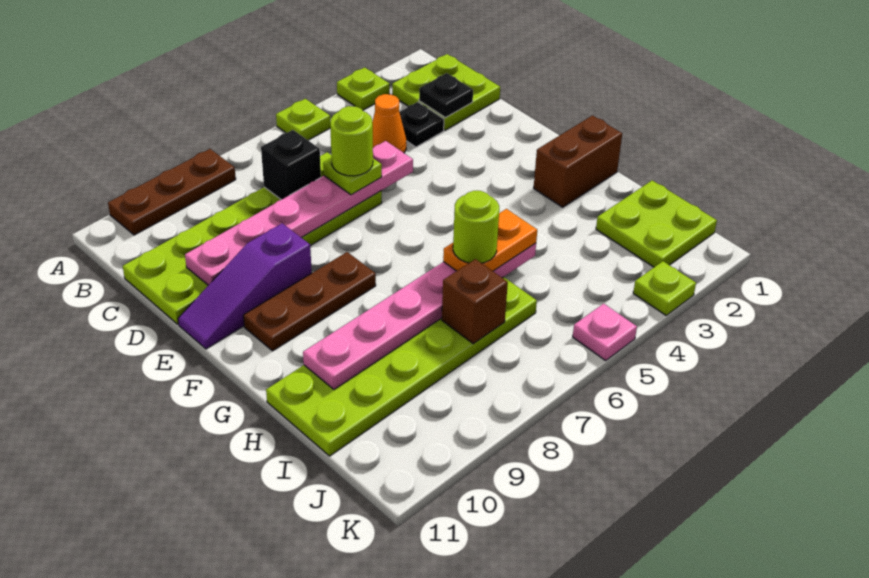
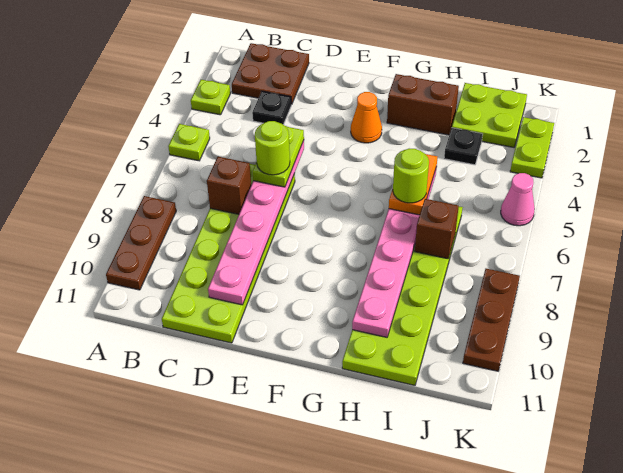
lime plate B1:C2 level 1 -> brown plate B1:C2 level 1
black plate C2 level 2 -> black plate I3 level 1
orange cone C4 level 1 -> orange cone F3 level 1
black brick C7 level 2 -> brown brick C7 level 2
lime plate D6 level 3 -> lime plate D5:D6 level 3
purple slope E9:E11 level 1 top 9 -> none
brown plate F8:F10 level 1 -> brown plate K8:K10 level 1
brown brick G1:G2 level 1 -> brown brick G2:H2 level 1
lime plate K3 level 1 -> lime plate K2:K3 level 1
pink plate K5 level 1 -> pink cone K5 level 1

